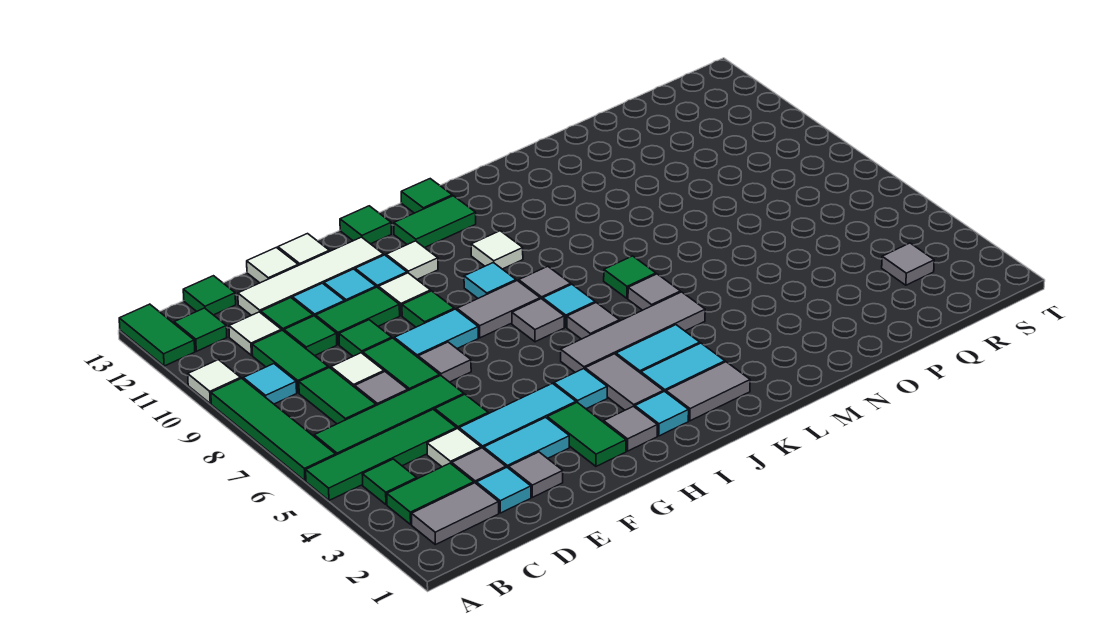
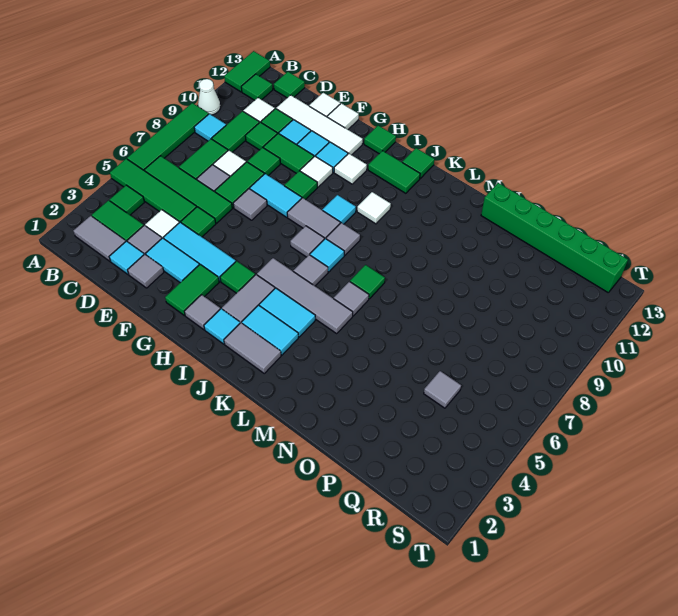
white tile A10 level 1 -> white cone A10 level 1
cyan tile H4 level 1 -> green tile H4 level 1
none -> green brick N13:S13 level 1
grey tile R3 level 1 -> grey tile Q5 level 1

